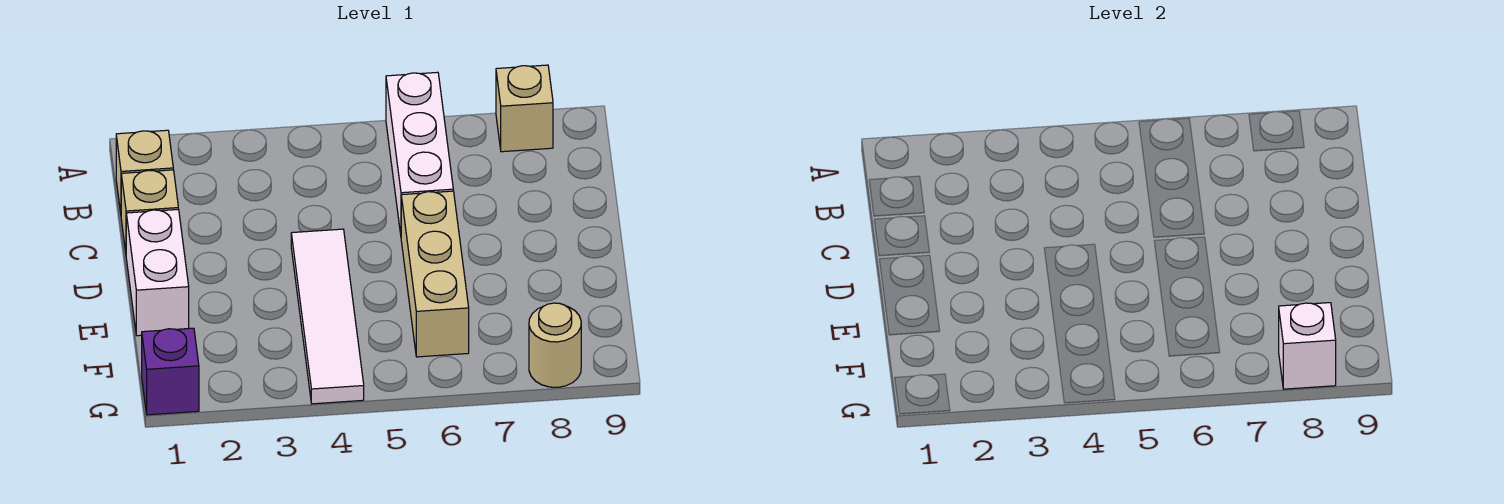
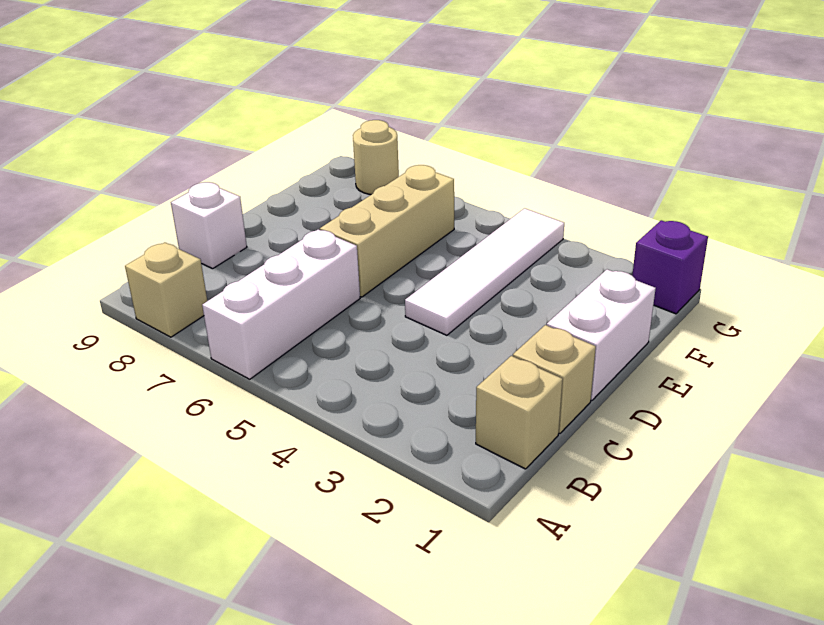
white brick G8 level 2 -> white brick C9 level 1

